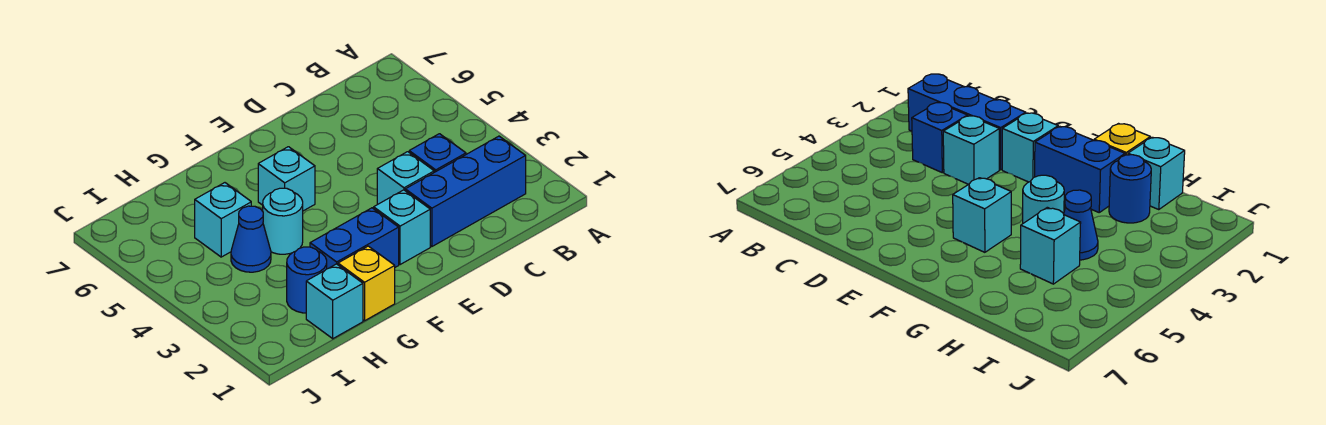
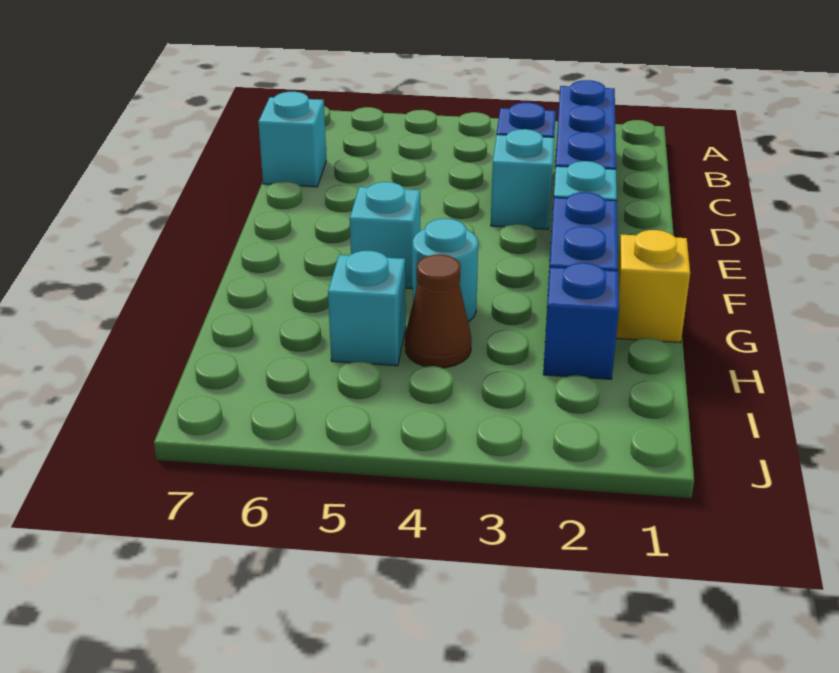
cyan brick H1 level 1 -> cyan brick C7 level 1
blue round brick H2 level 1 -> blue brick H2 level 1
blue cone H4 level 1 -> brown cone H4 level 1

